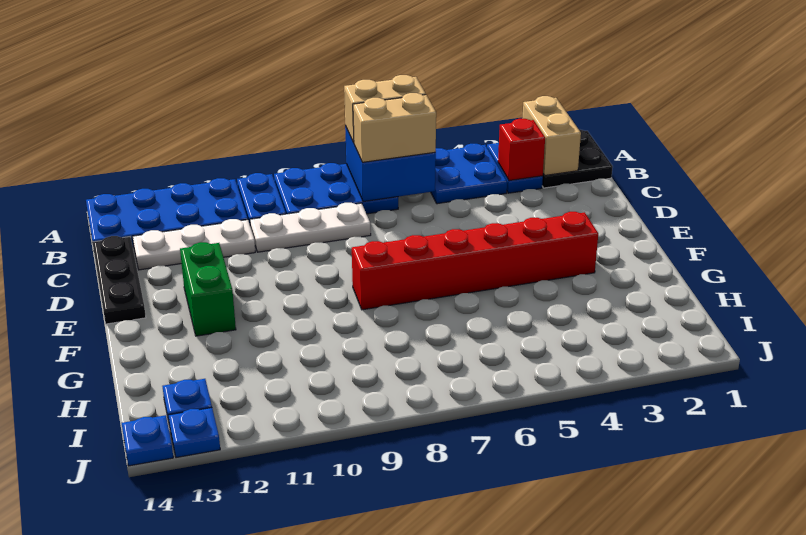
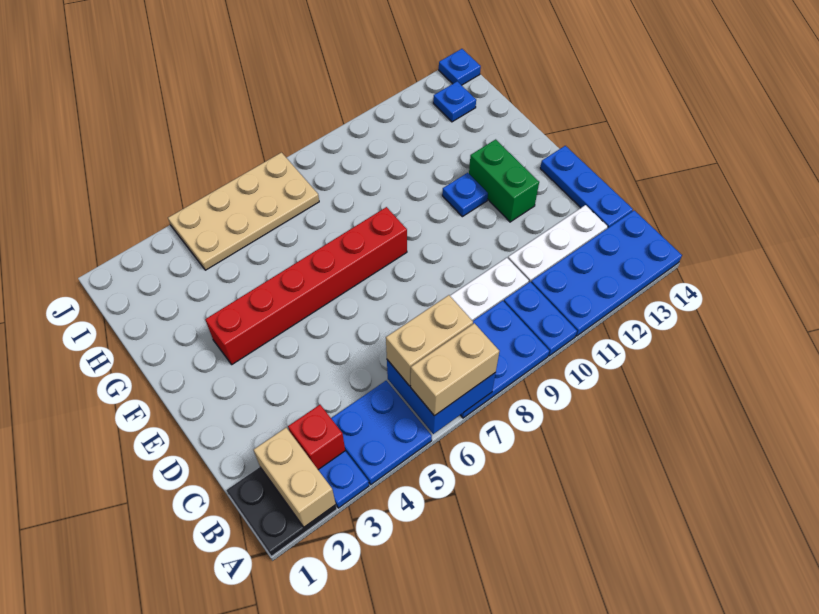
black plate C14:E14 level 1 -> blue plate C14:E14 level 1
none -> tan plate I4:J7 level 1
blue plate J13 level 1 -> blue plate F11 level 1

